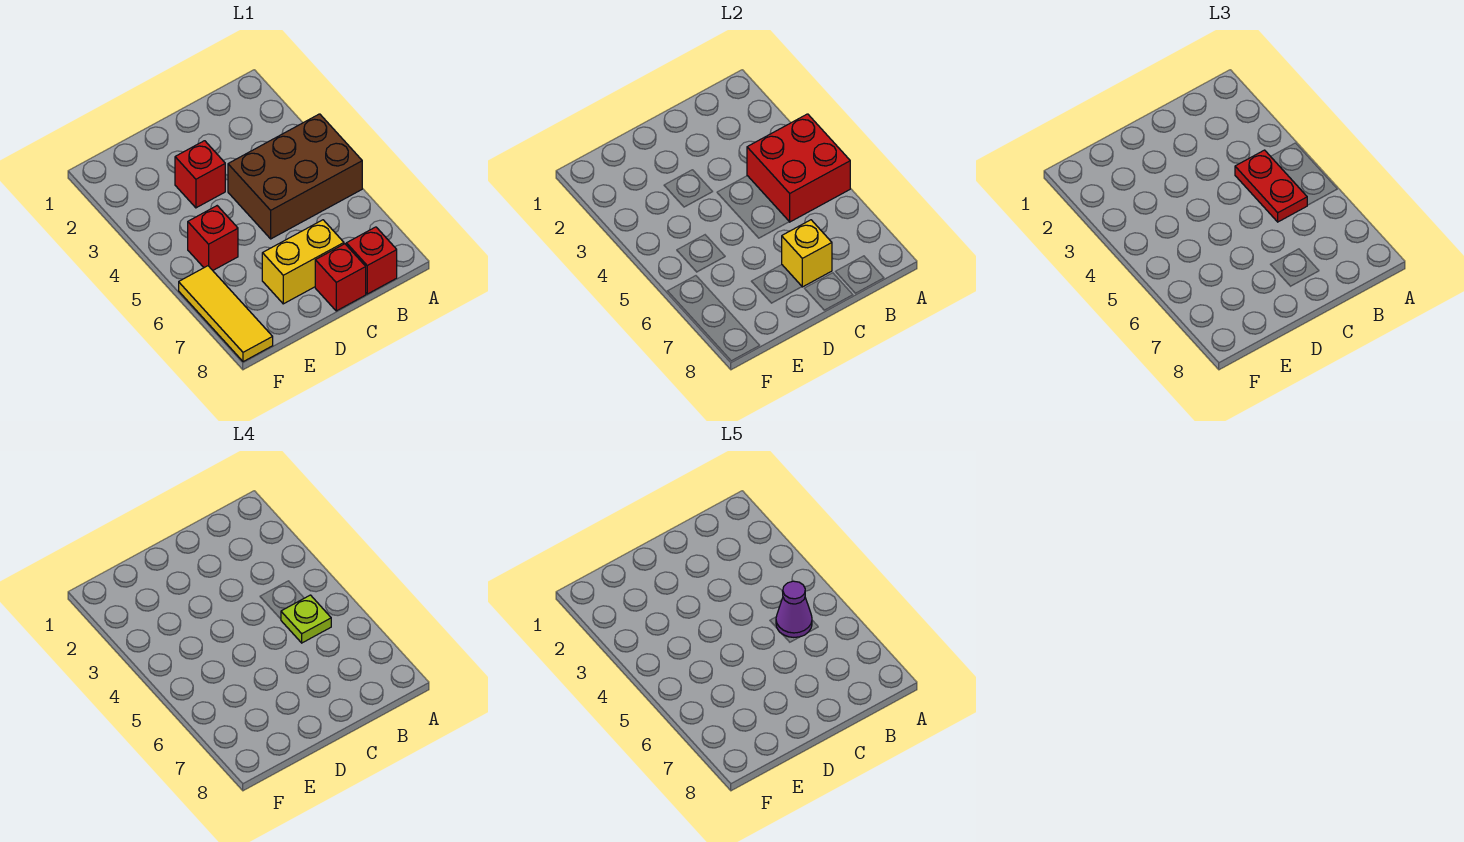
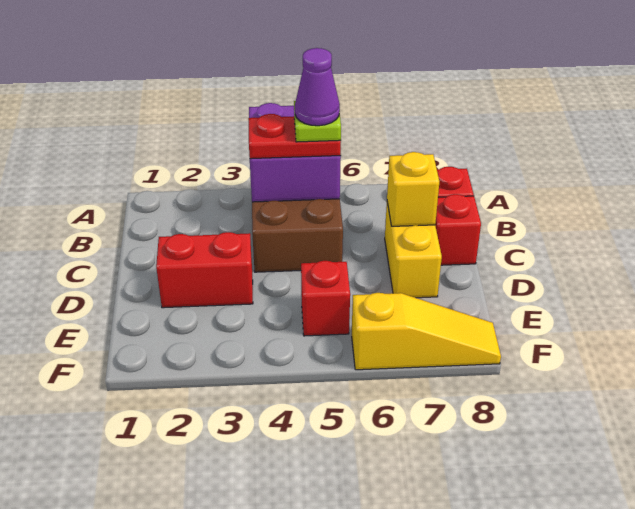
red brick A4:B5 level 2 -> purple brick A4:B5 level 2
red brick D3 level 1 -> red brick D2:D3 level 1
yellow tile F6:F8 level 1 -> yellow slope F6:F8 level 1 top 6

